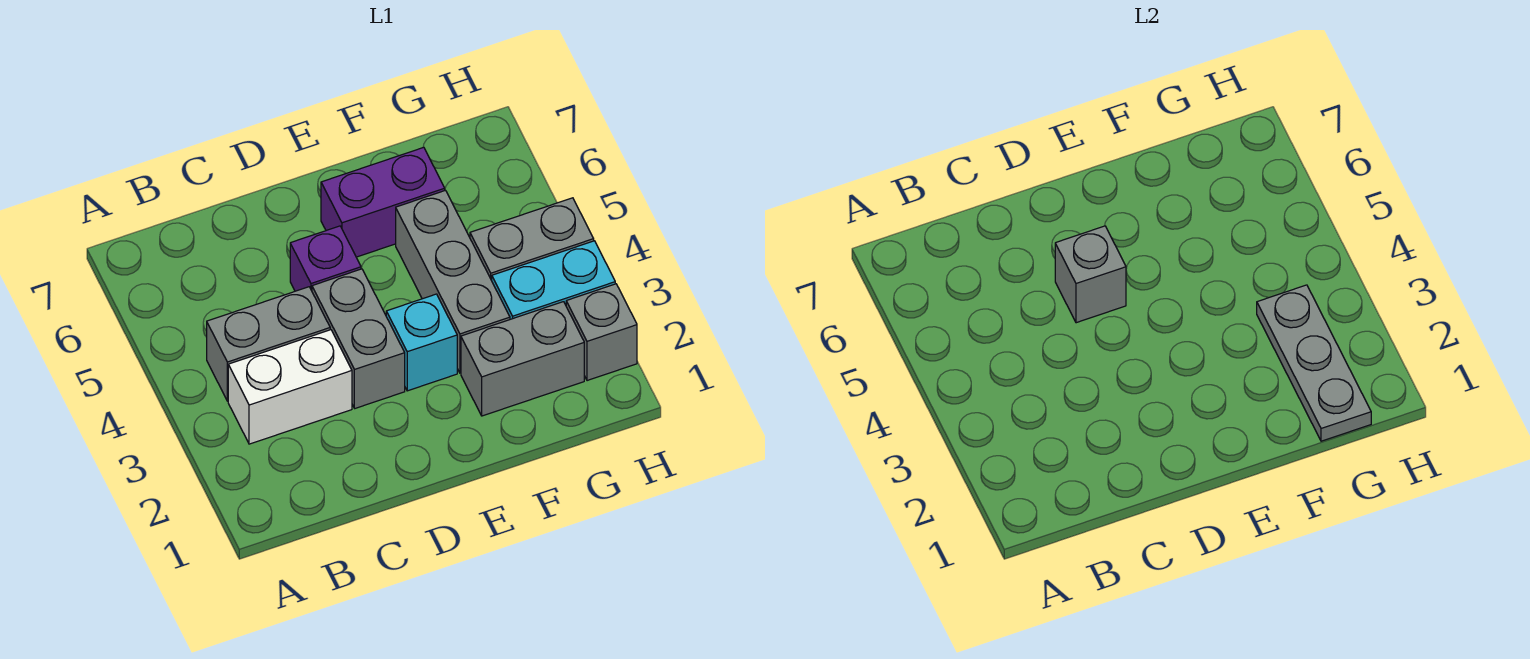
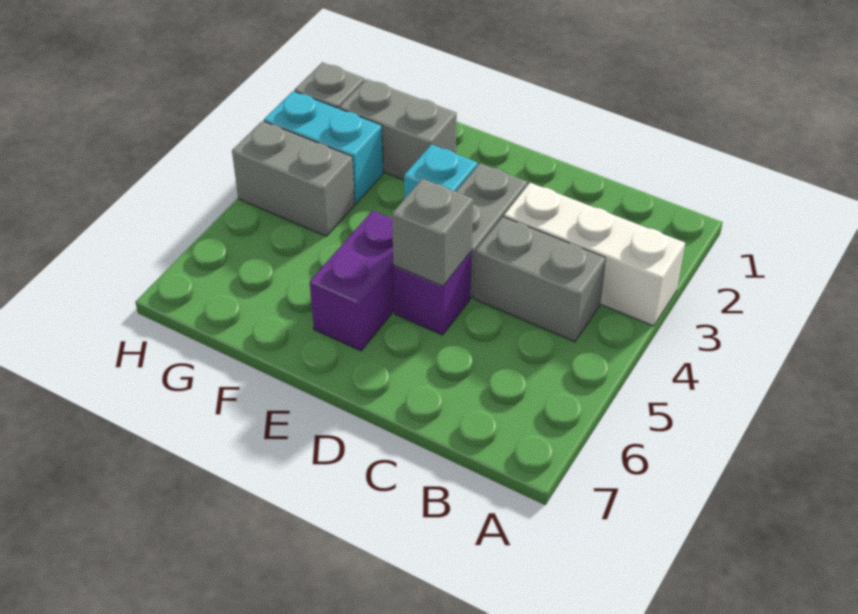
white brick B3:C3 level 1 -> white brick A3:C3 level 1
purple brick E6:F6 level 1 -> purple brick E5:E6 level 1
grey brick F3:F5 level 1 -> none
grey plate G1:G3 level 2 -> none

